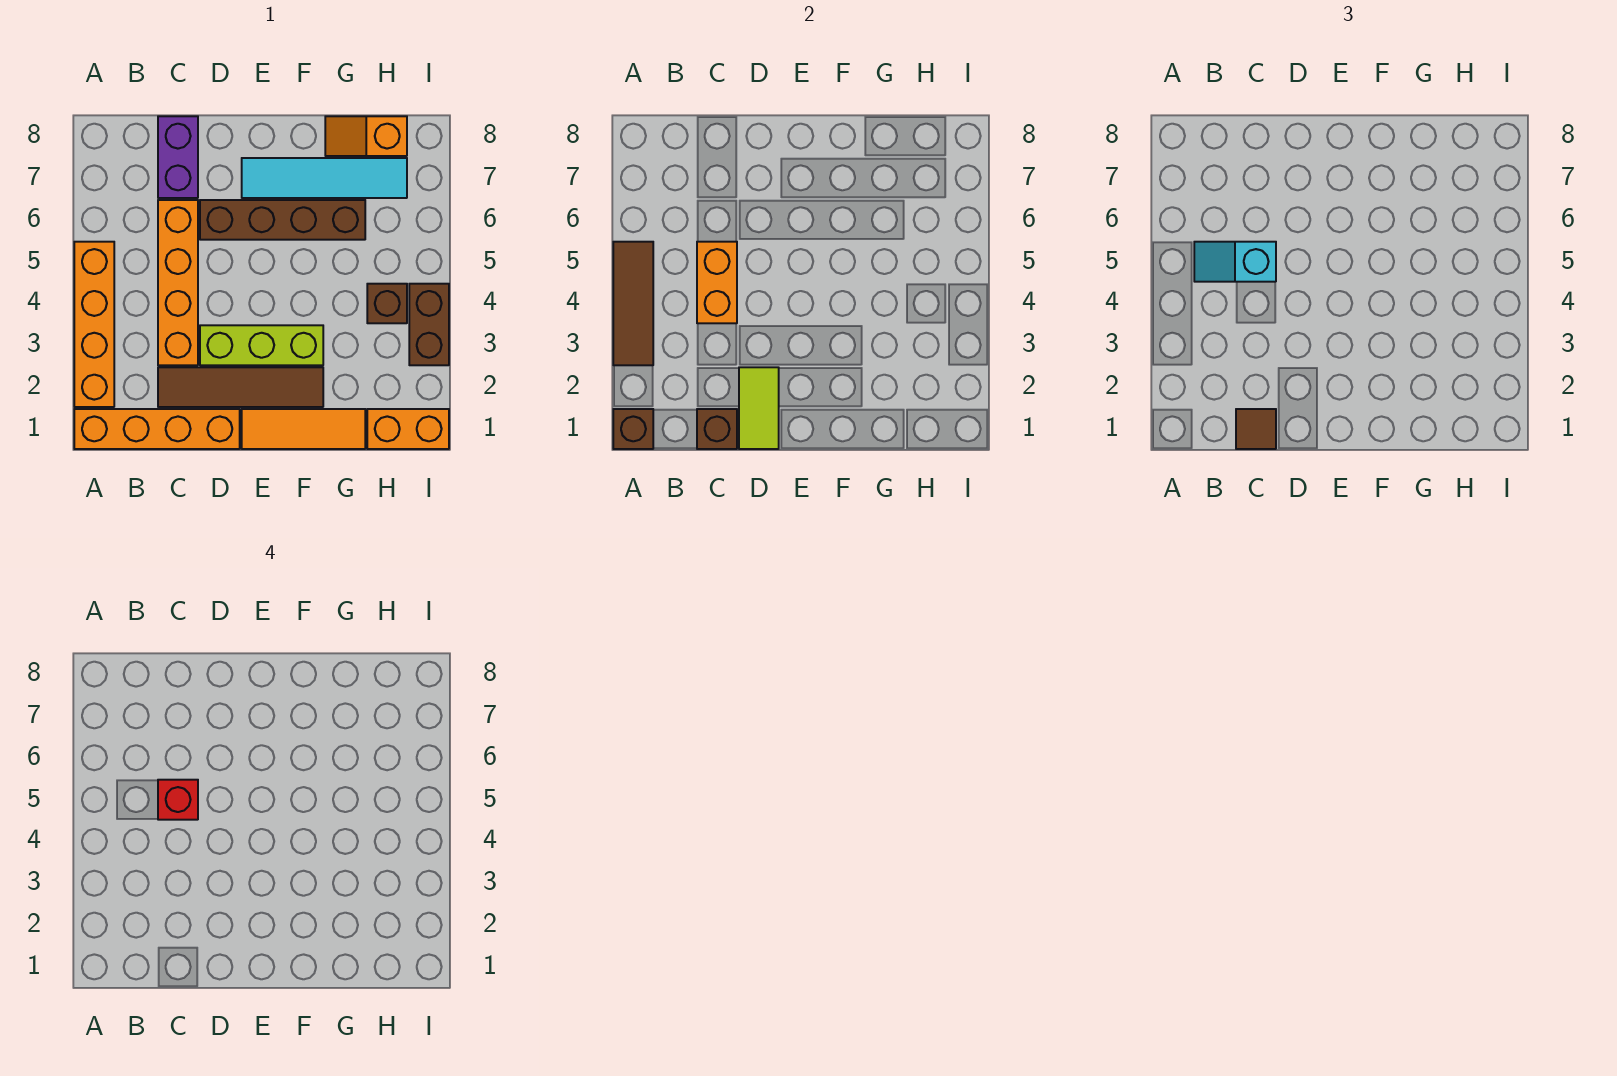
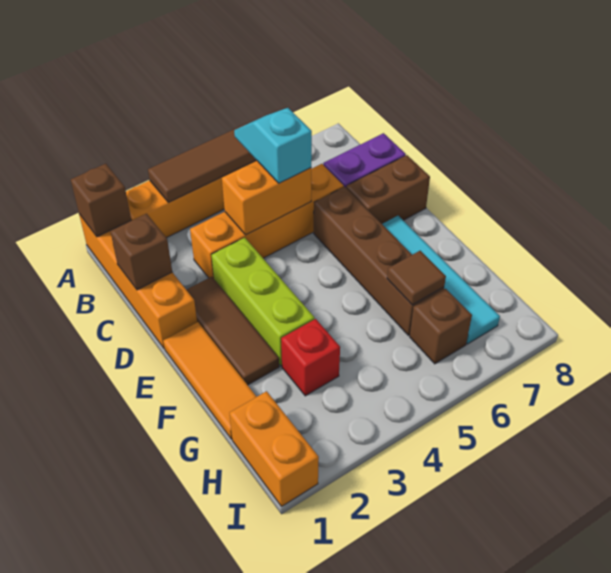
brown tile C1 level 3 -> brown tile G6 level 2
brown tile C2:F2 level 1 -> brown tile D2:F2 level 1
red brick C5 level 4 -> red brick G3 level 1
lime tile D1:D2 level 2 -> none
orange slope G8:H8 level 1 top H -> none
brown brick H4 level 1 -> brown brick H6 level 1
brown brick I3:I4 level 1 -> brown brick D7:D8 level 1

